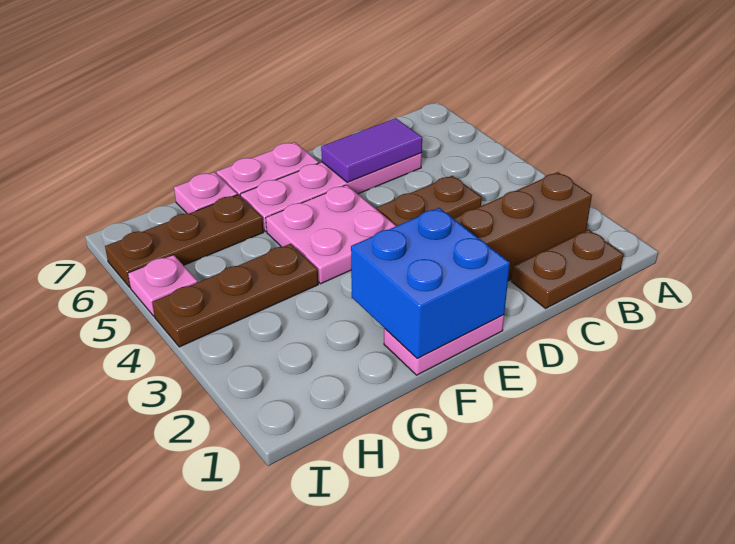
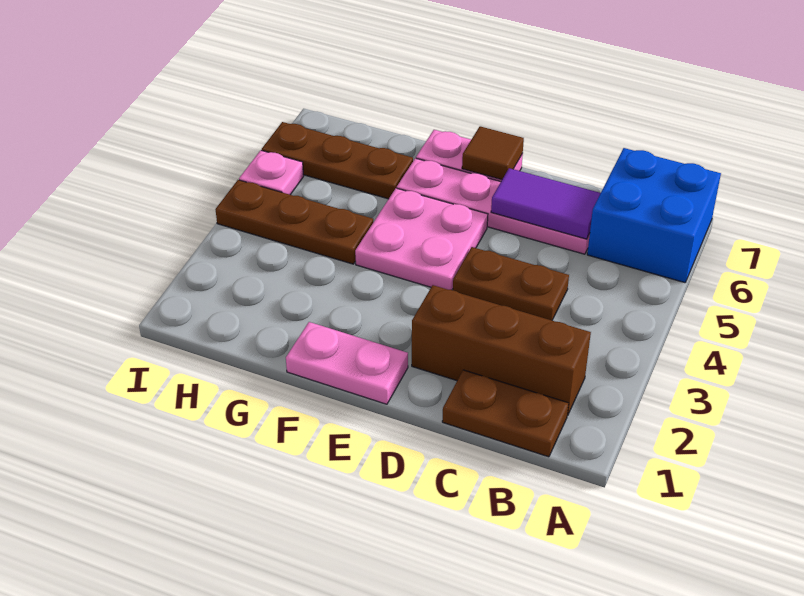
blue brick E1:F2 level 2 -> blue brick A6:B7 level 1
none -> brown tile E7 level 2
pink plate G7 level 1 -> none

